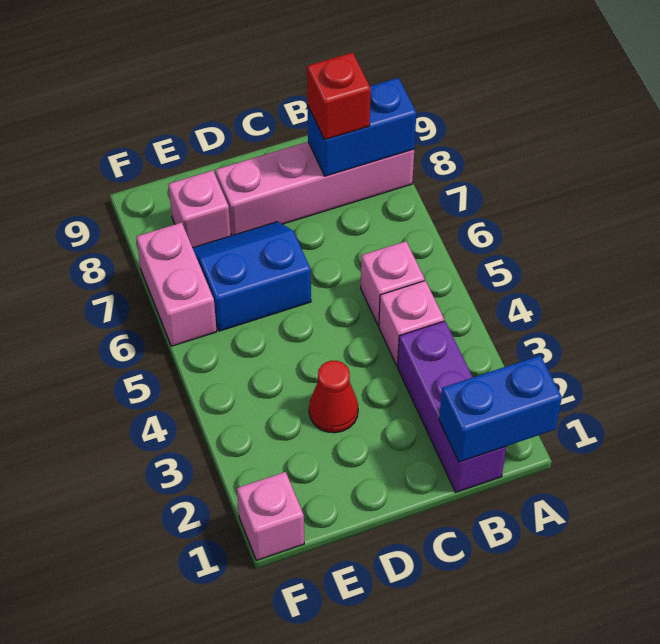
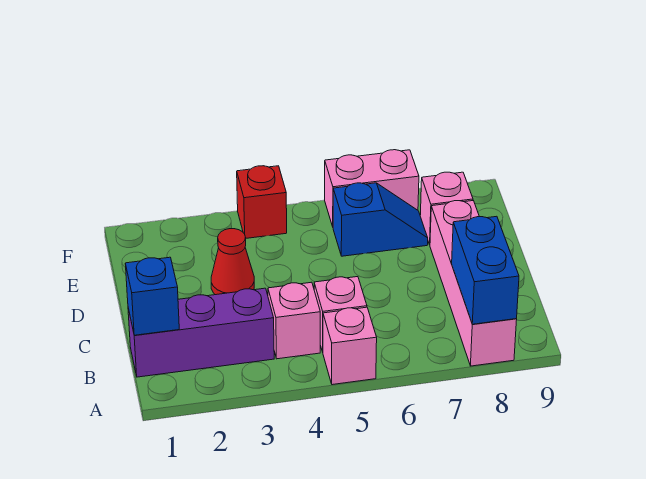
blue brick A1:B1 level 2 -> blue brick B1 level 2
red brick B8 level 3 -> red brick F4 level 1
blue slope D6:E7 level 1 top 6 -> blue slope E6:E7 level 1 top 6
pink brick F1 level 1 -> pink brick A5 level 1

